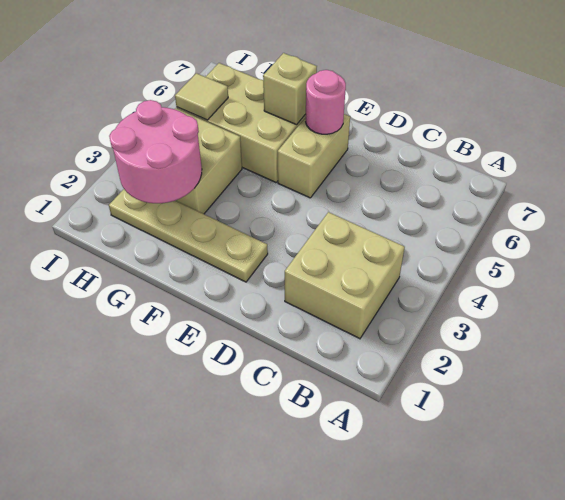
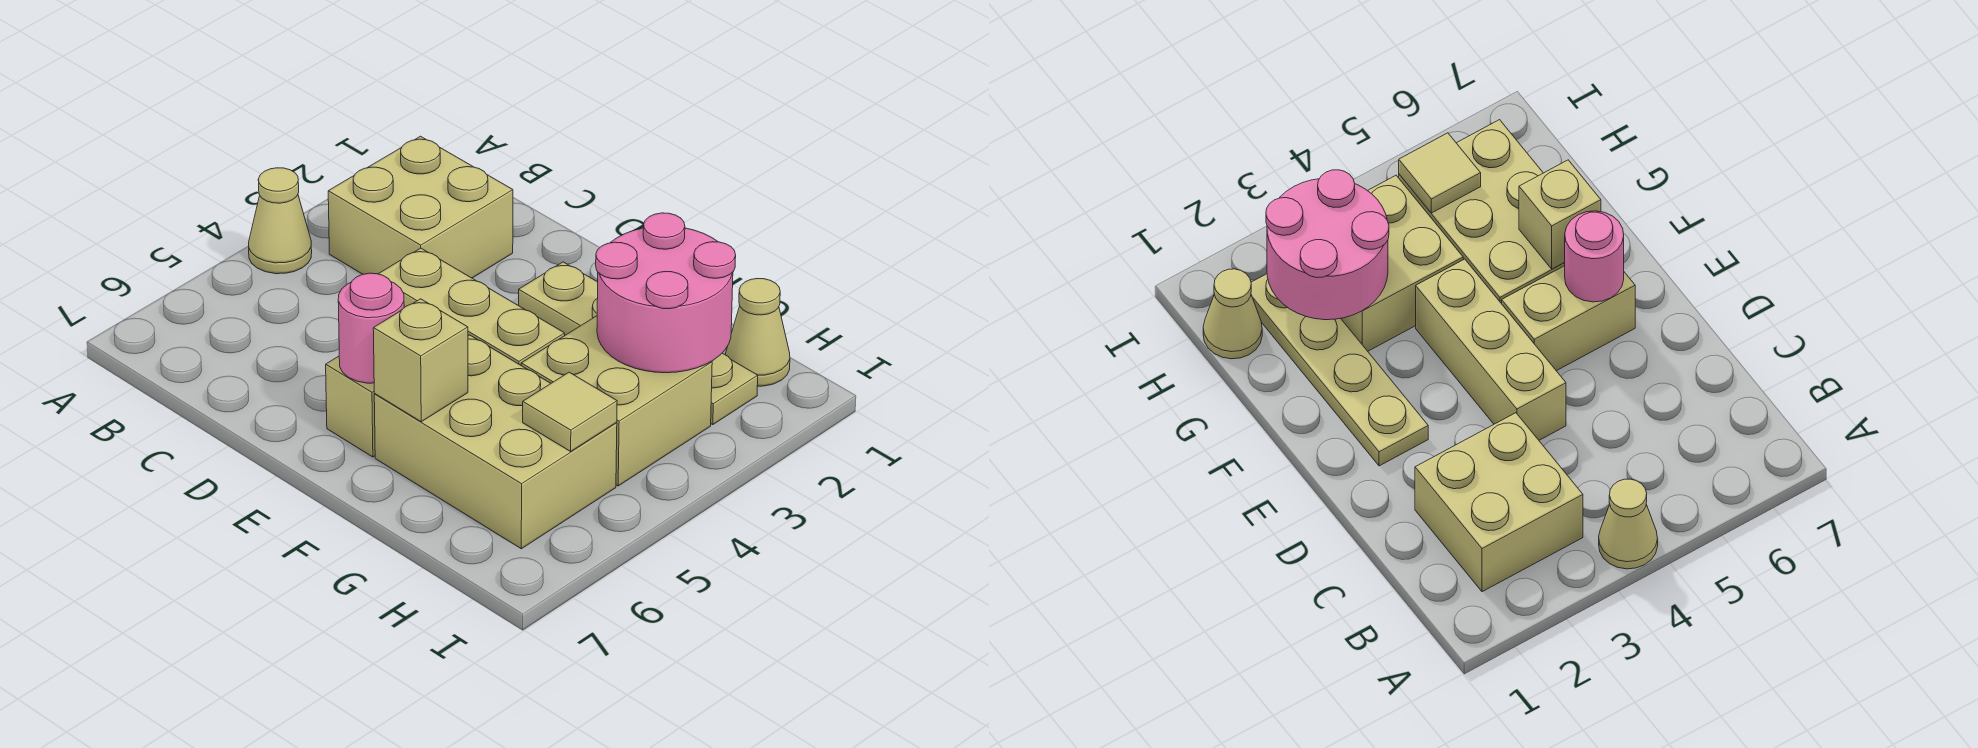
none -> tan cone A4 level 1
none -> tan brick D4:F4 level 1
none -> tan cone H1 level 1

